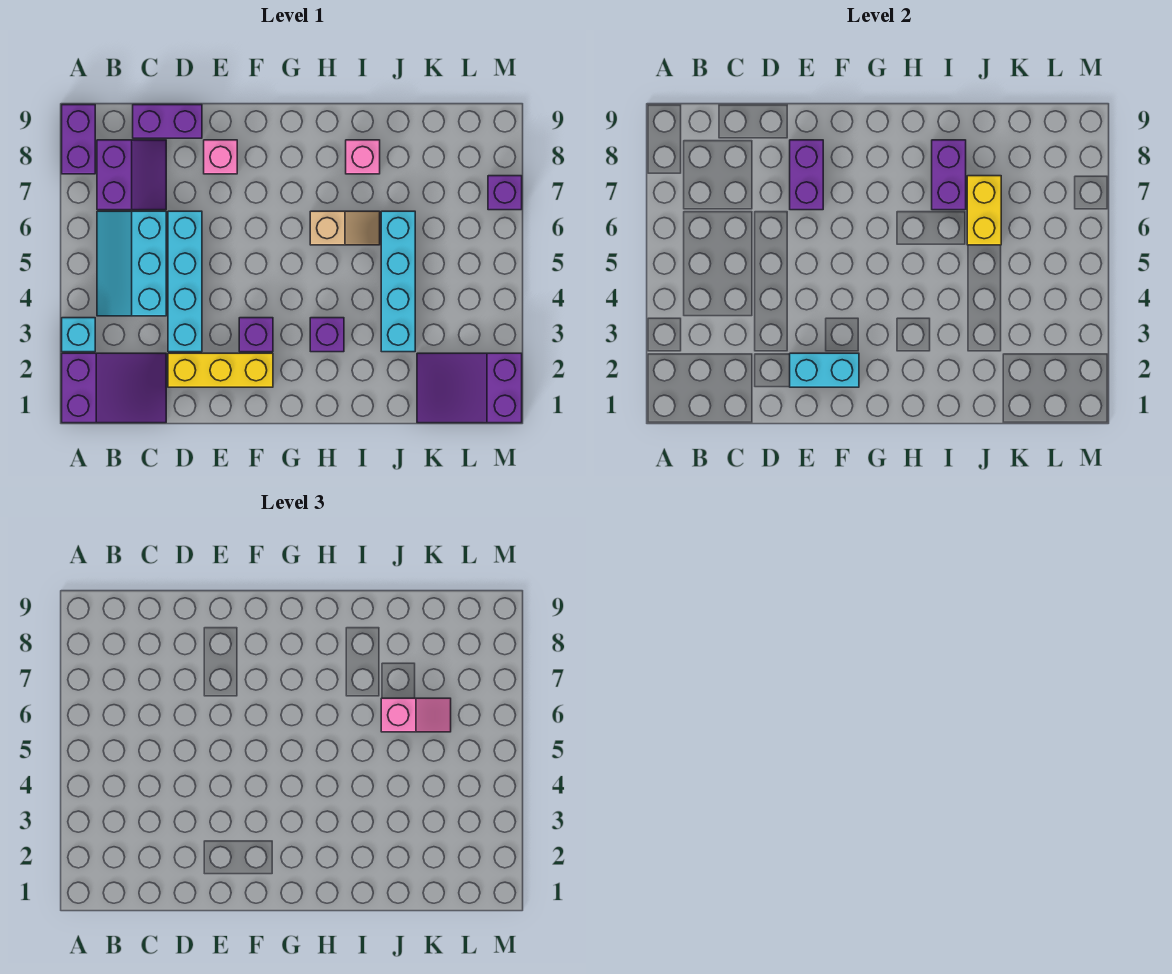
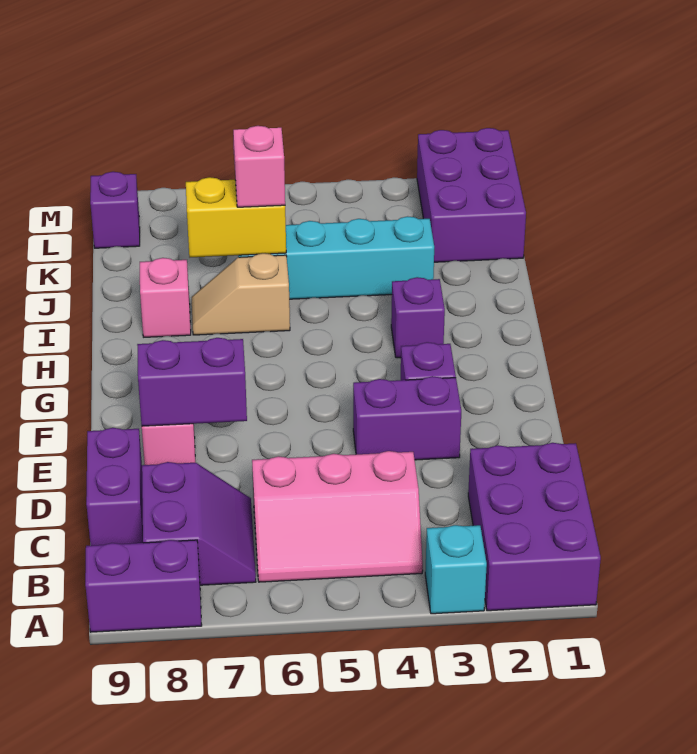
purple slope A1:C2 level 1 top A -> purple brick A1:C2 level 1
cyan slope B4:C6 level 1 top C -> pink slope B4:C6 level 1 top C
purple slope B7:C8 level 1 top B -> purple slope B7:C8 level 1 top 8
yellow brick D2:F2 level 1 -> none
cyan brick D3:D6 level 1 -> none
cyan brick E2:F2 level 2 -> none
tan slope H6:I6 level 1 top H -> tan slope I6:I7 level 1 top 6
purple brick I7:I8 level 2 -> purple brick E3:E4 level 1
purple slope K1:M2 level 1 top M -> purple brick K1:M2 level 1
purple brick M7 level 1 -> purple brick L9 level 1

